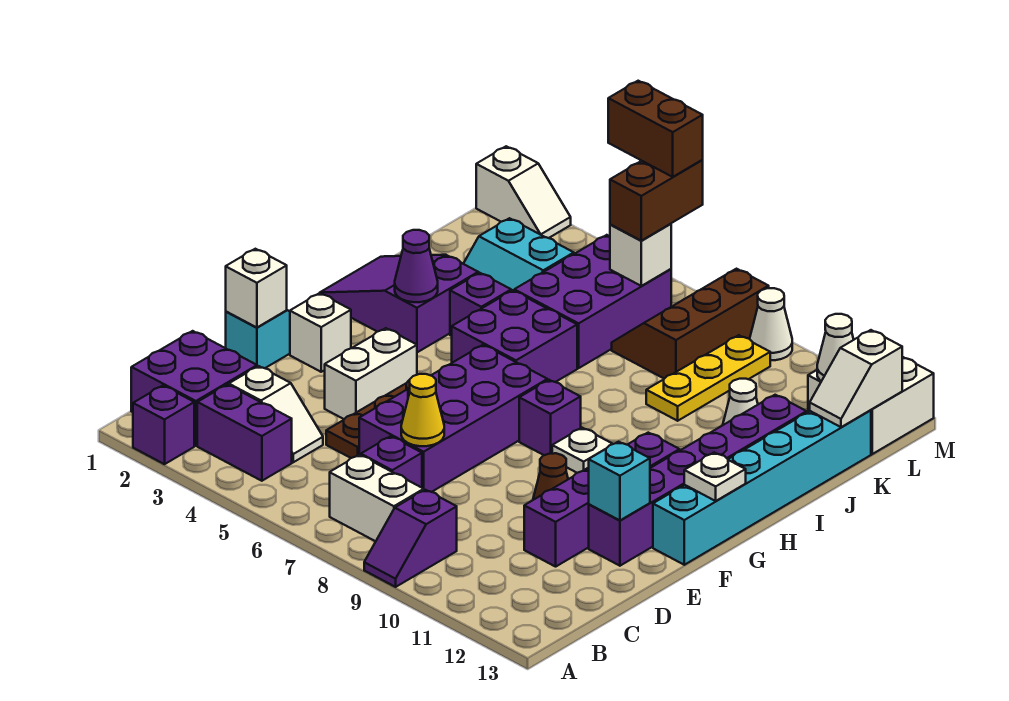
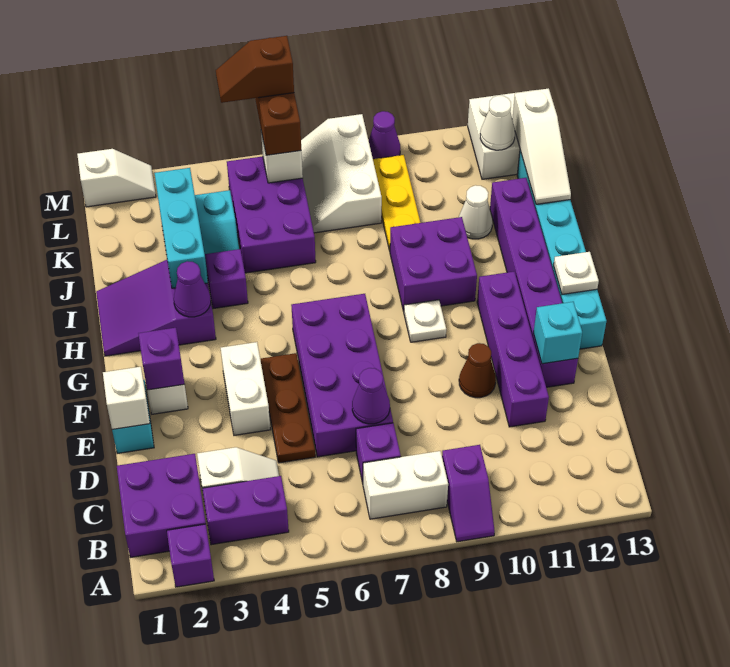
yellow cone D7 level 2 -> purple cone D7 level 2
purple brick G8 level 1 -> purple brick F2 level 2
purple brick H5:I6 level 1 -> purple brick H9:I10 level 1
none -> cyan brick I3:K3 level 2
brown slope K7:M8 level 1 top 8 -> white slope K7:M8 level 1 top 8
white slope K13:L13 level 2 top L -> white slope J13:L13 level 2 top L
brown brick M5:M6 level 4 -> brown slope M5:M6 level 4 top 6
white cone M9 level 1 -> purple cone M9 level 1

